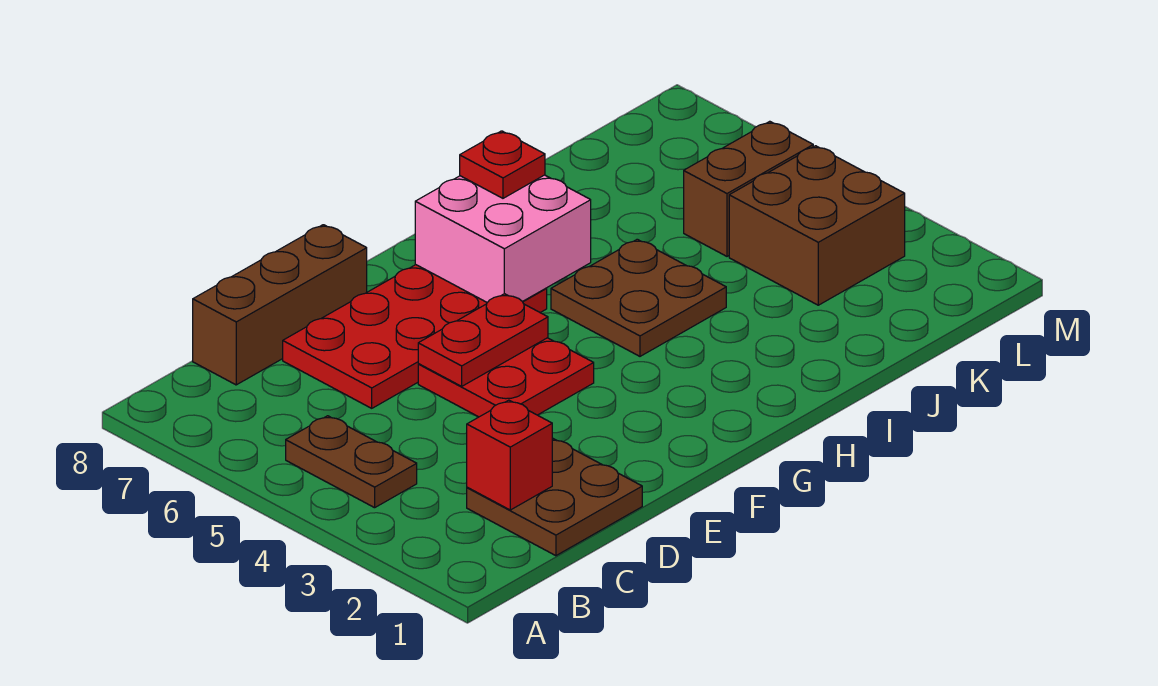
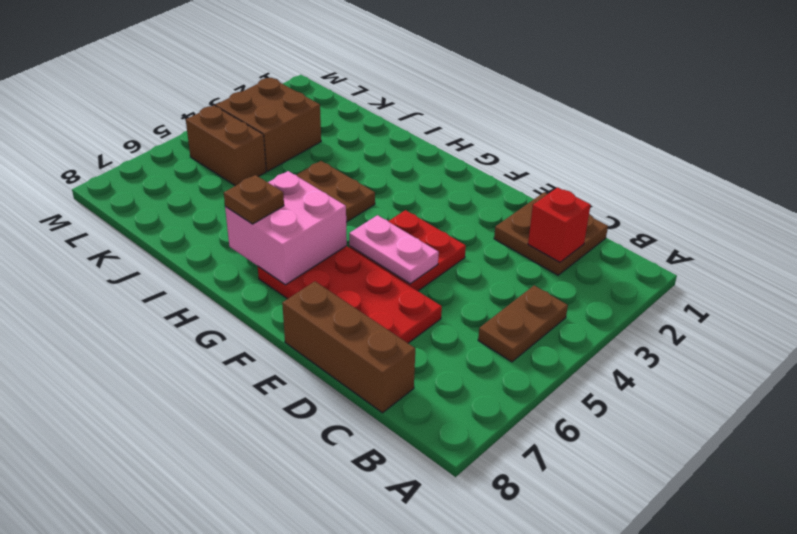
red plate E5:F5 level 2 -> pink plate E5:F5 level 2
red plate H7 level 3 -> brown plate H7 level 3

